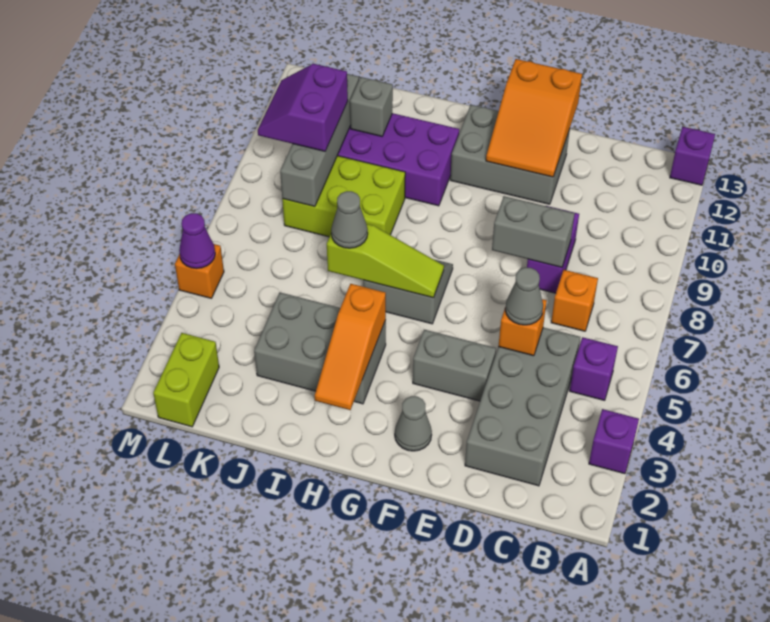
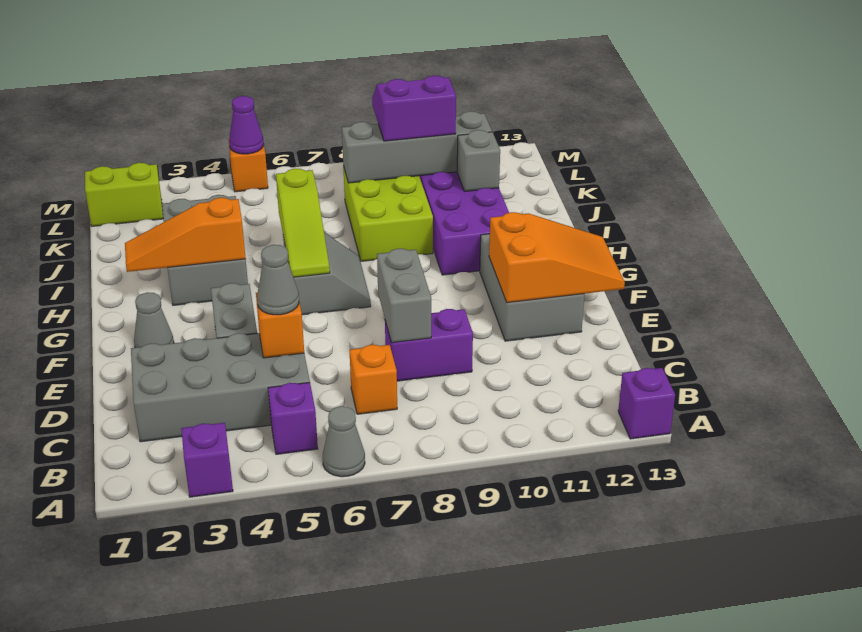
orange slope E11:F13 level 2 top 13 -> orange slope E11:F13 level 2 top 11
grey cone I6 level 3 -> grey cone A6 level 1

